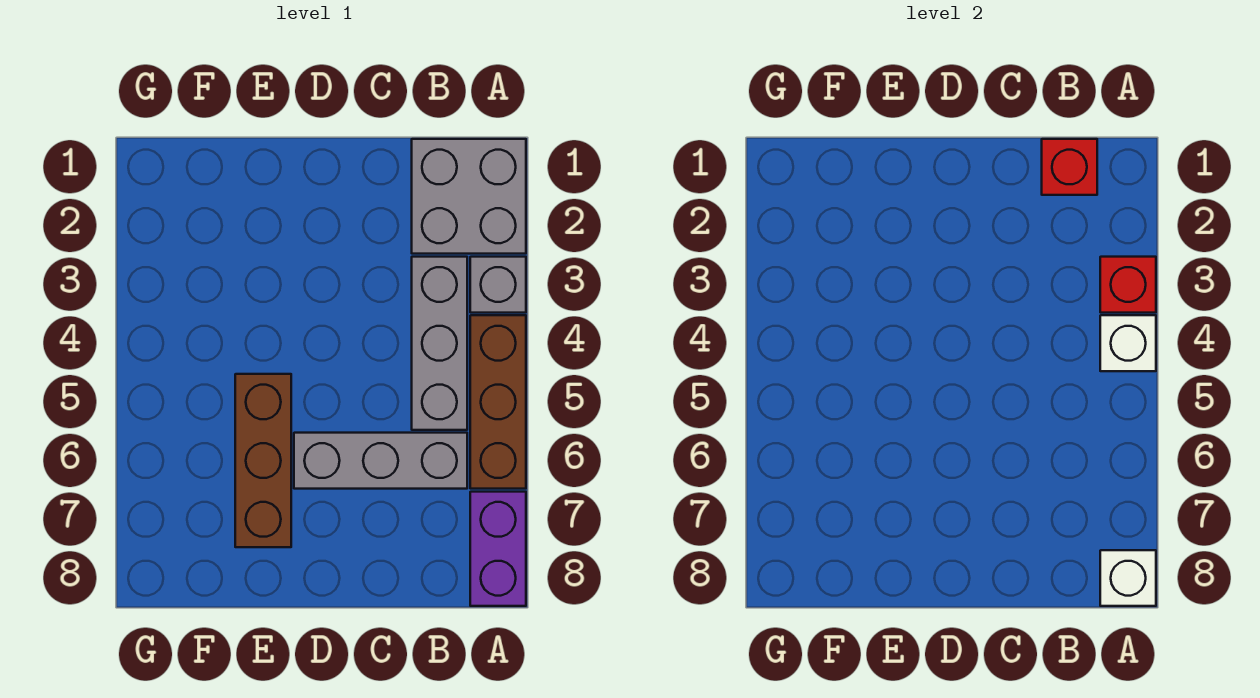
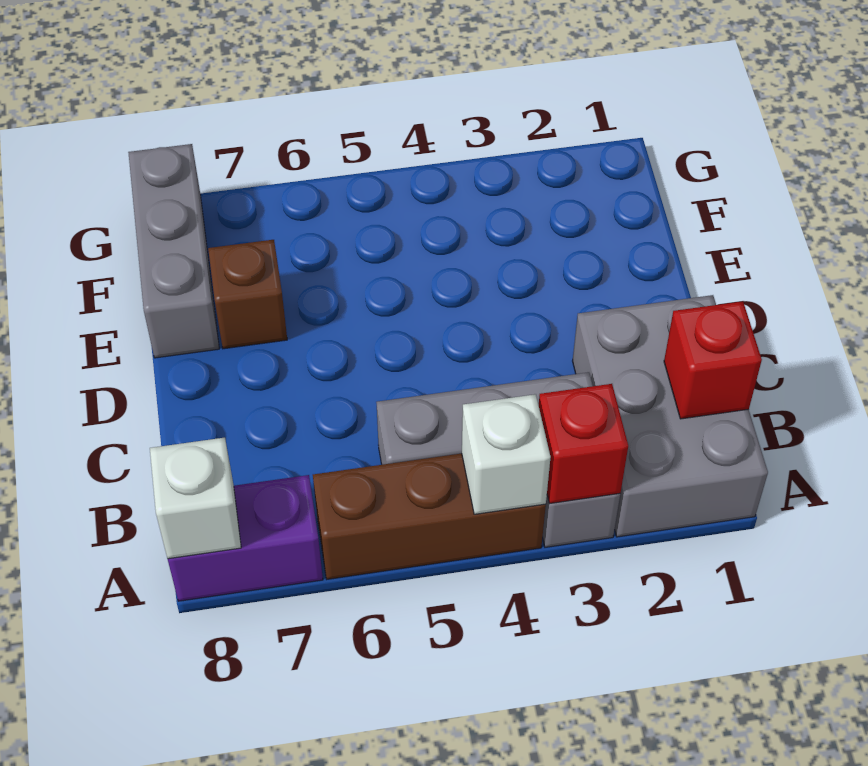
grey brick A1:B2 level 1 -> grey brick A1:C2 level 1
grey brick B6:D6 level 1 -> grey brick E8:G8 level 1
brown brick E5:E7 level 1 -> brown brick E7 level 1

